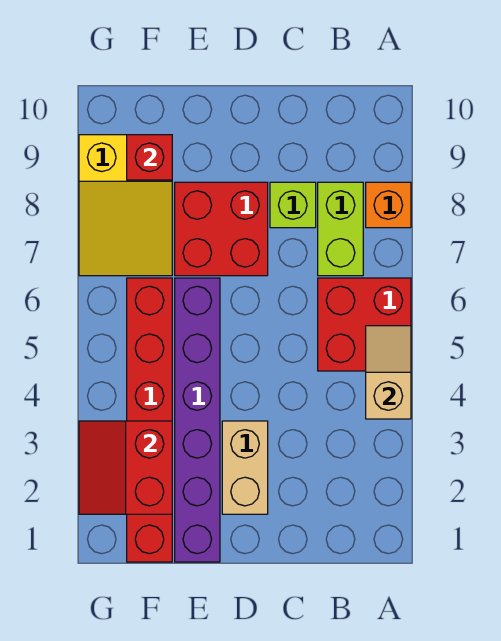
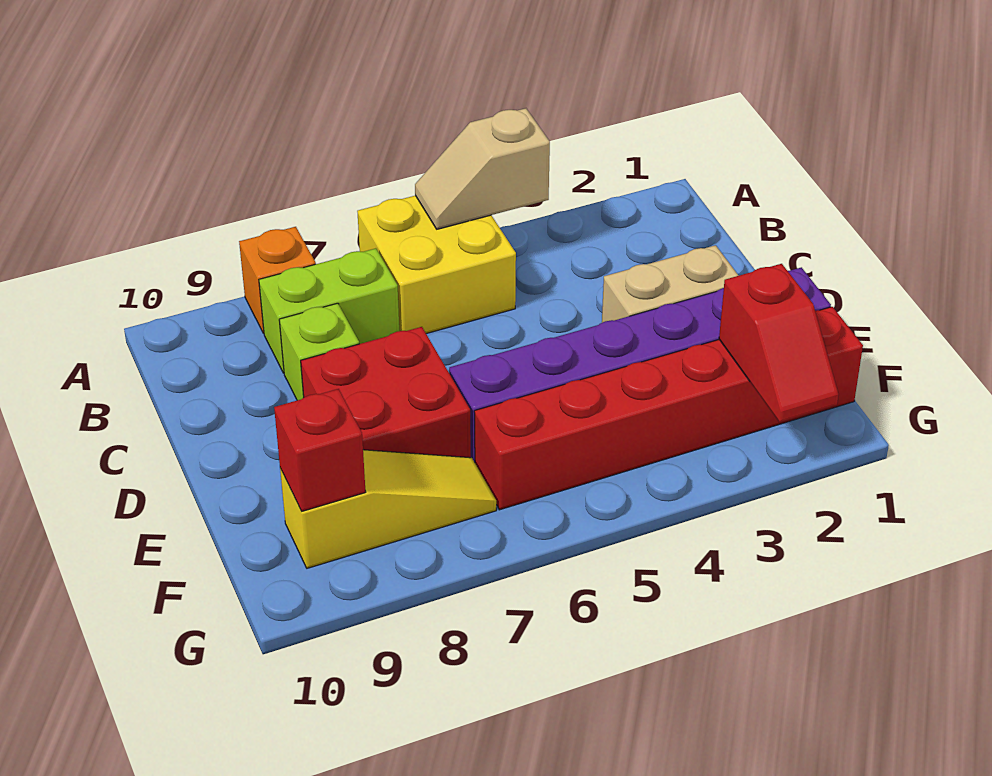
red brick A5:B6 level 1 -> yellow brick A5:B6 level 1
red slope F2:G3 level 2 top F -> red slope F2:G2 level 2 top F
yellow slope F7:G9 level 1 top 9 -> yellow slope F7:F9 level 1 top 9

